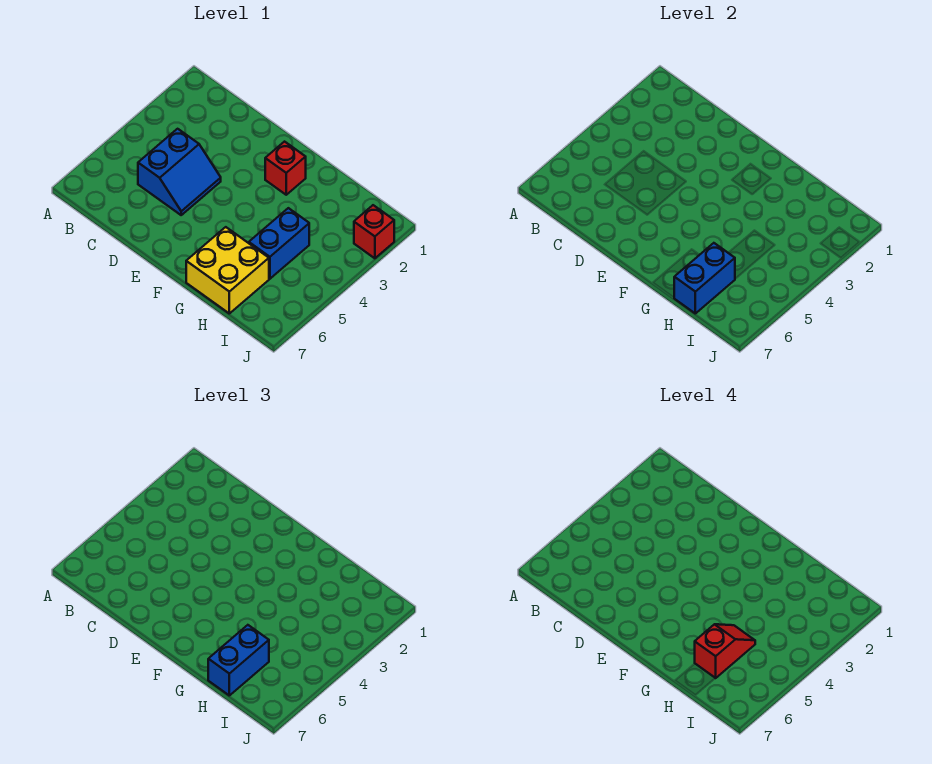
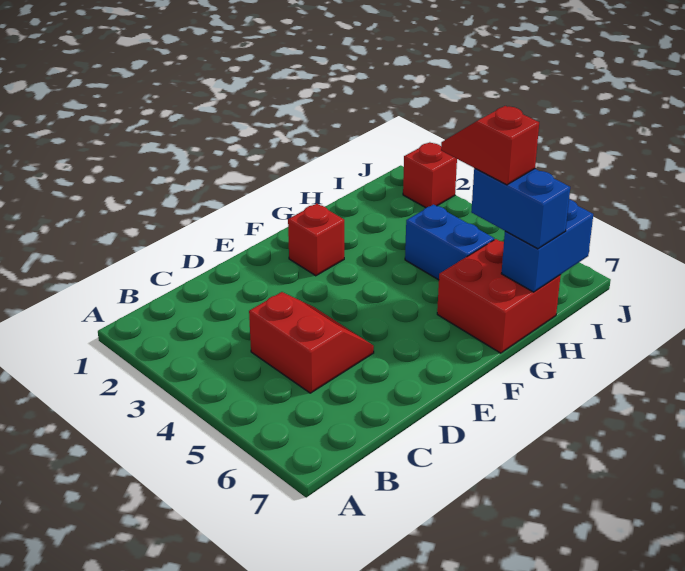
blue slope C4:D5 level 1 top C -> red slope C4:D5 level 1 top C
yellow brick G6:H7 level 1 -> red brick G6:H7 level 1
blue brick H6:H7 level 2 -> blue brick H7:I7 level 2

